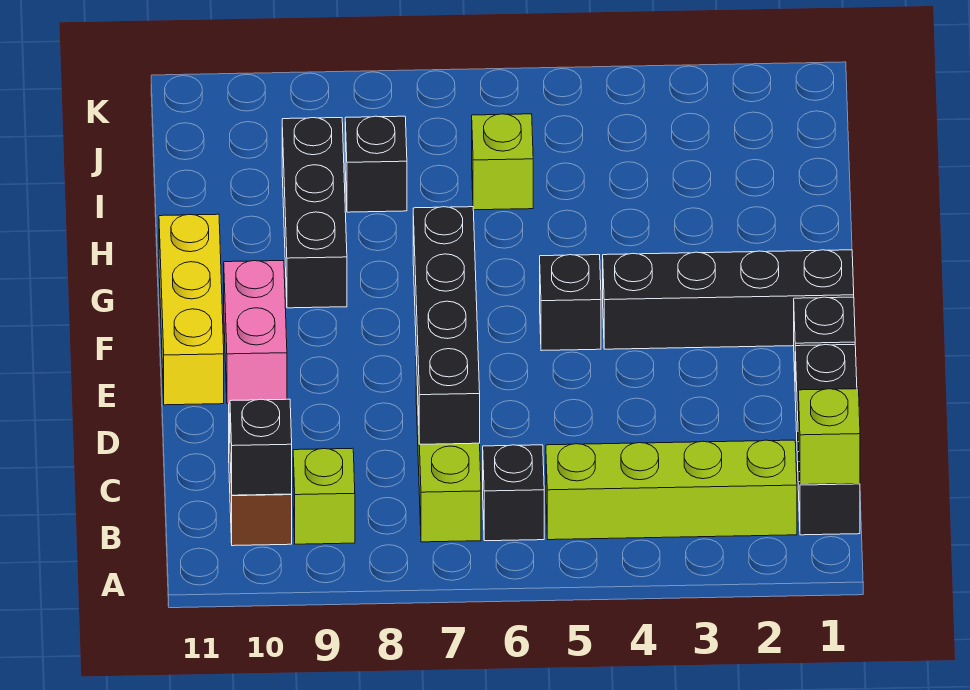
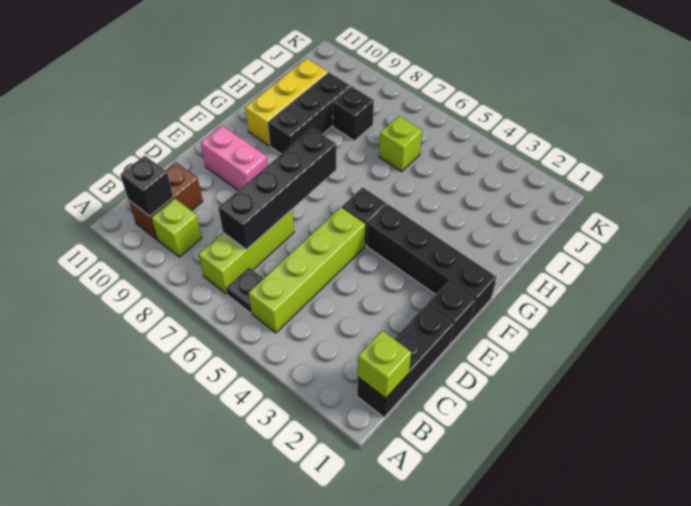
lime brick B2:B5 level 1 -> lime brick B5:E5 level 1
black brick B6 level 1 -> black plate B6 level 1
pink brick E10:F10 level 1 -> pink brick E9:E10 level 1
yellow brick E11:G11 level 1 -> yellow brick G10:I10 level 1

